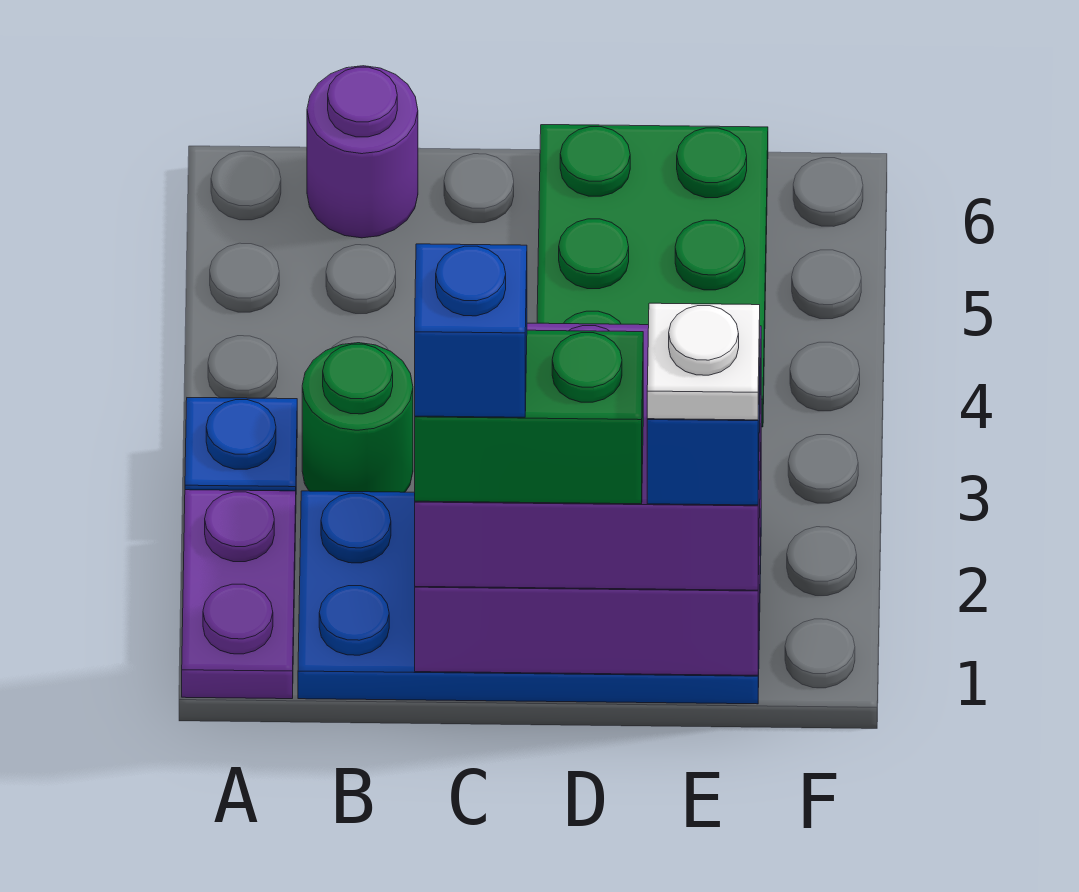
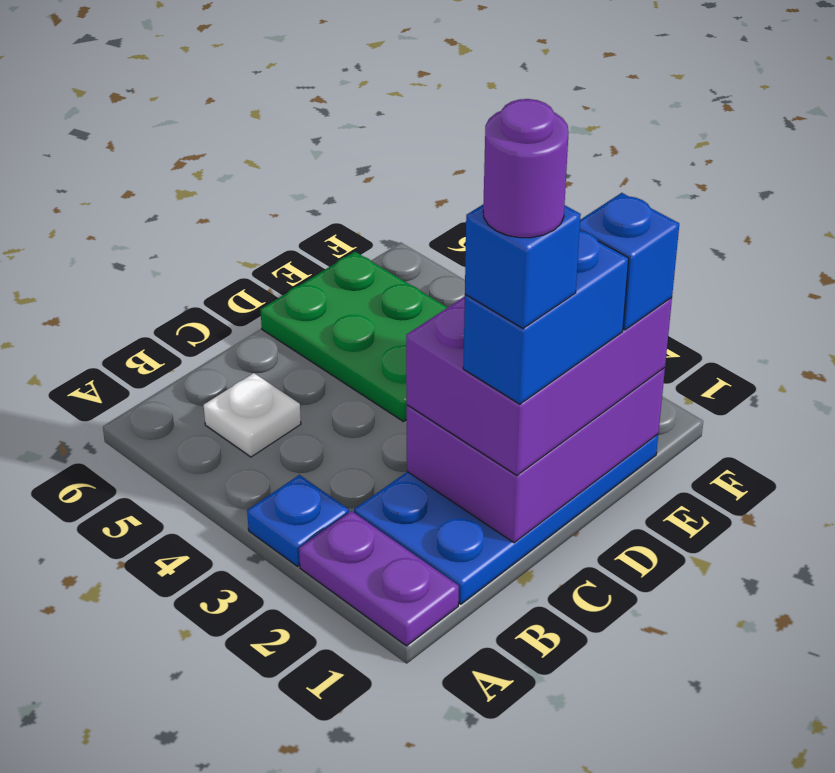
green round brick B3 level 1 -> none
purple round brick B6 level 1 -> purple round brick C1 level 6
green brick C1:D1 level 4 -> blue brick C1:D1 level 4
white plate E1 level 5 -> white plate B5 level 1

